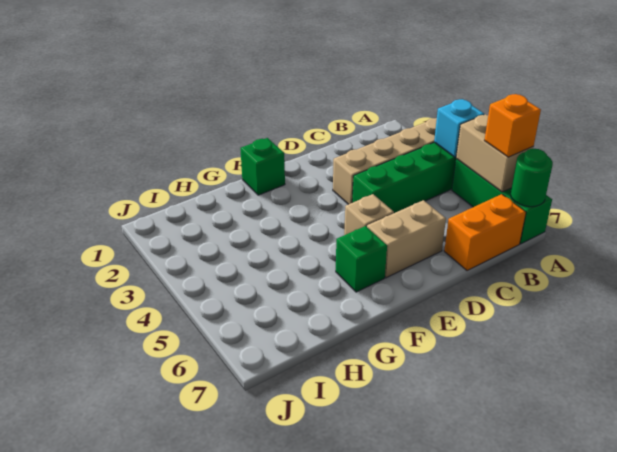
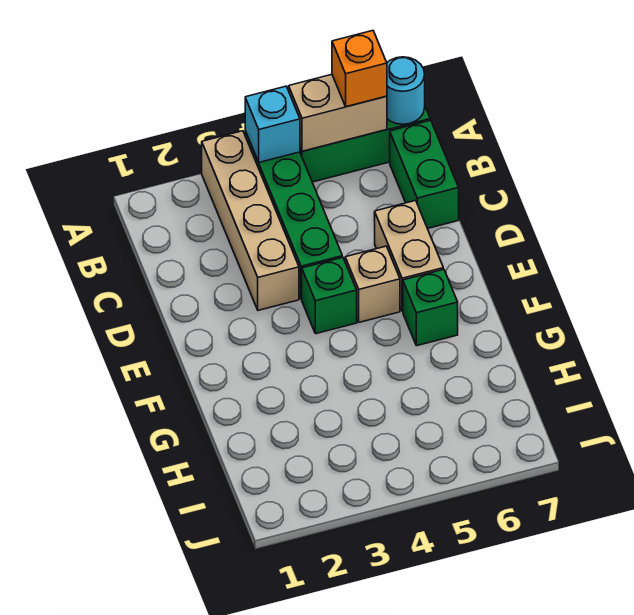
green round brick A7 level 2 -> cyan round brick A7 level 2
orange brick B7:C7 level 1 -> green brick B7:C7 level 1
green brick F1 level 1 -> green brick E4 level 1

